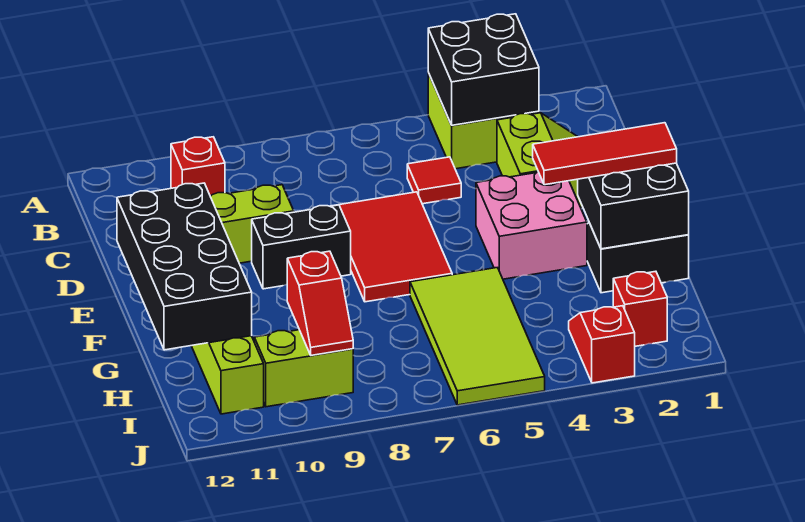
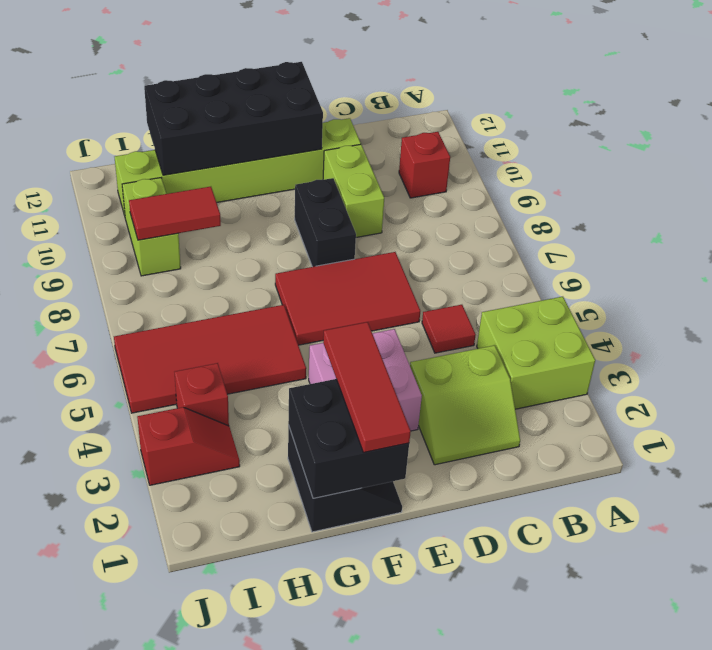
black brick A3:B4 level 2 -> none
lime tile G5:J6 level 1 -> red tile G5:J6 level 1
red slope H9:I9 level 2 top H -> red tile H9:I9 level 2
red brick I2 level 1 -> red brick I4 level 1

